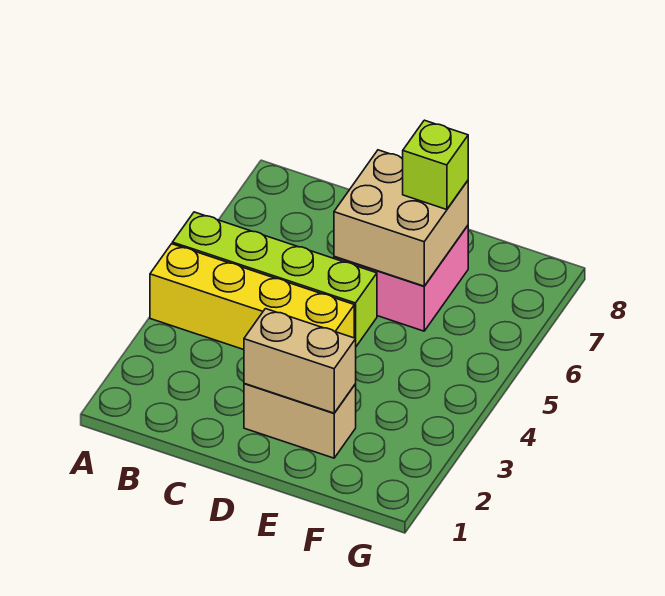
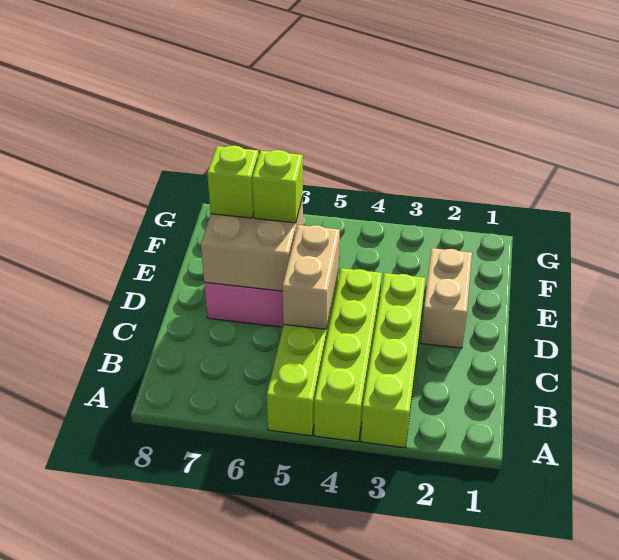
none -> lime brick A3:D3 level 1
yellow brick A4:D4 level 1 -> lime brick A4:D4 level 1
tan brick D2:E2 level 2 -> tan brick C5:D5 level 2
none -> lime brick E6 level 3

